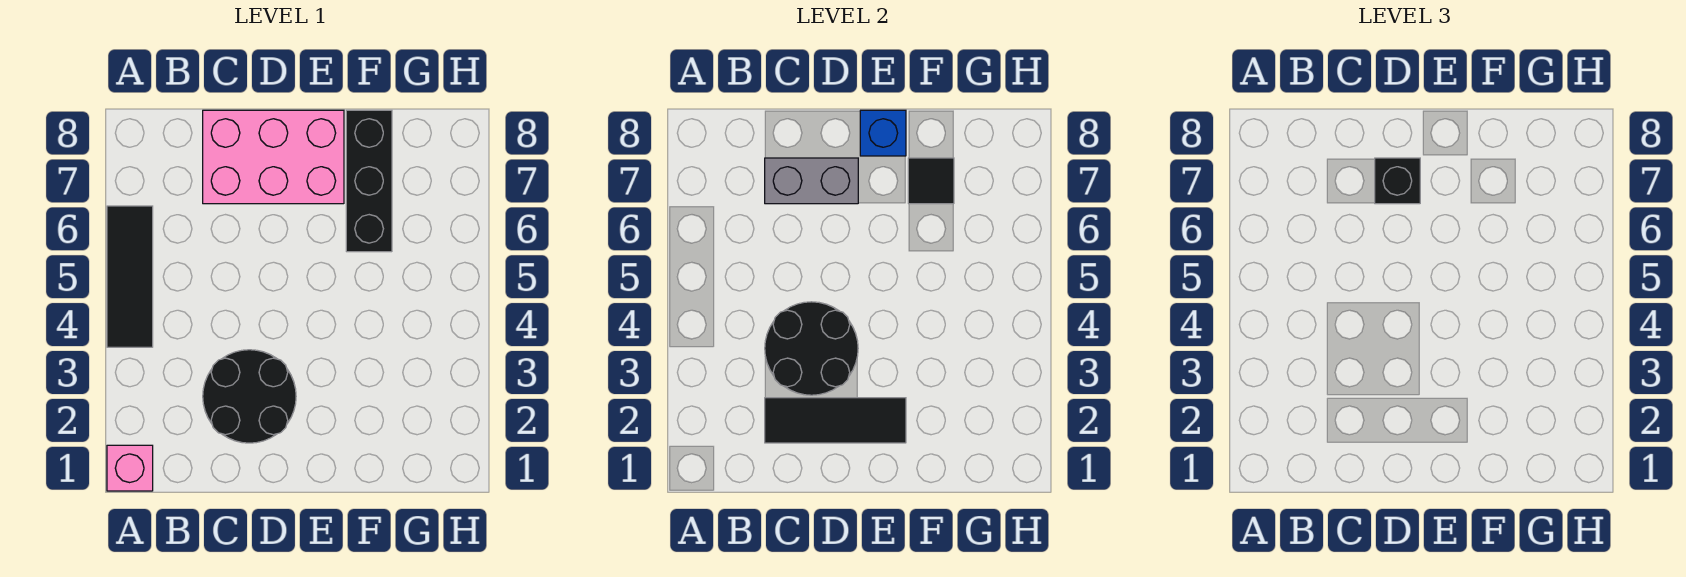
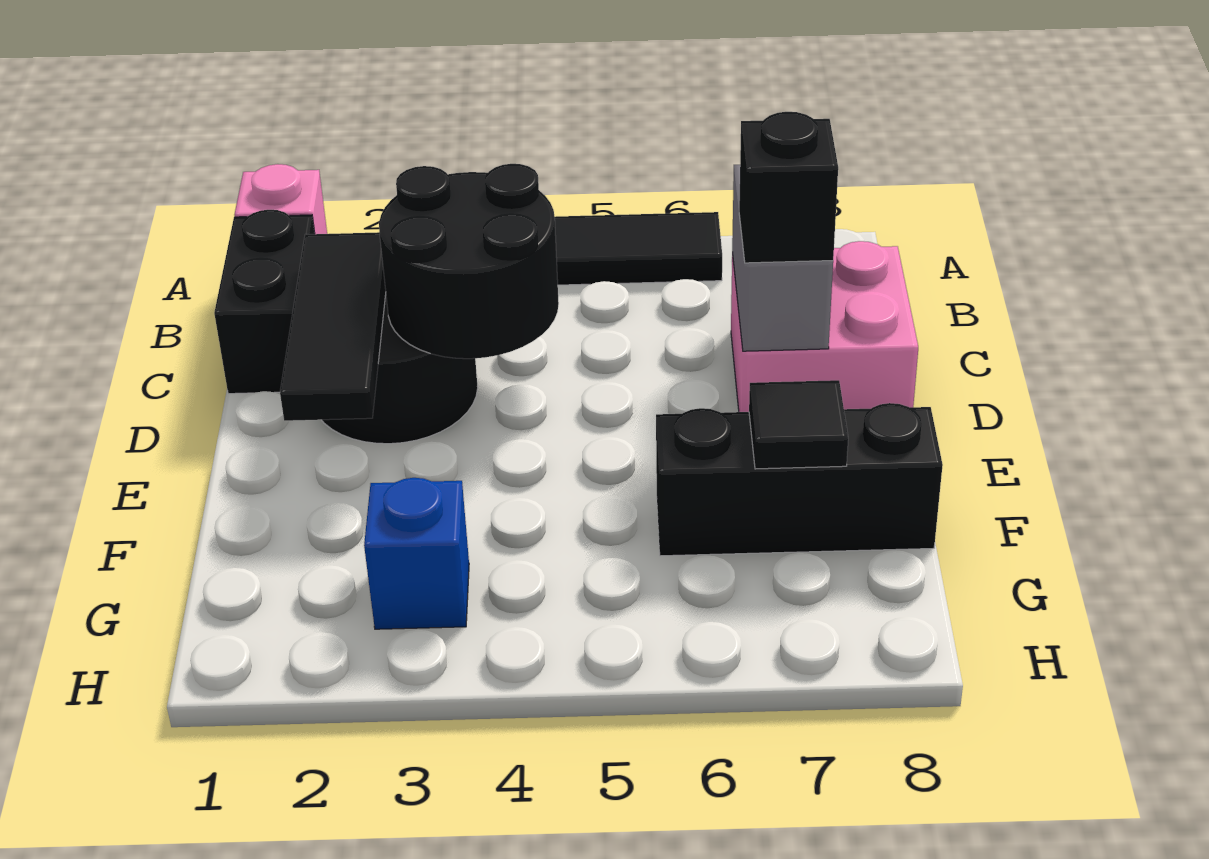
none -> black brick B1:C1 level 1
pink brick C7:E8 level 1 -> pink brick C7:D8 level 1
blue brick E8 level 2 -> blue brick G3 level 1

